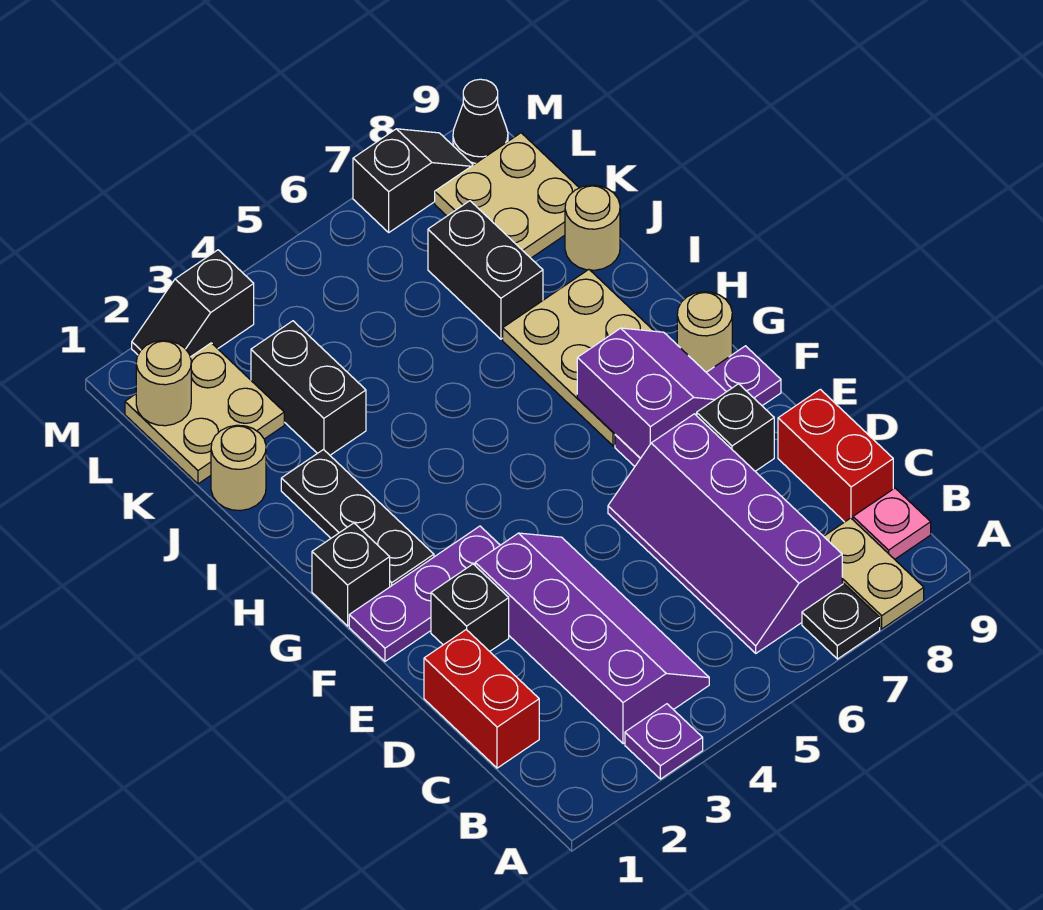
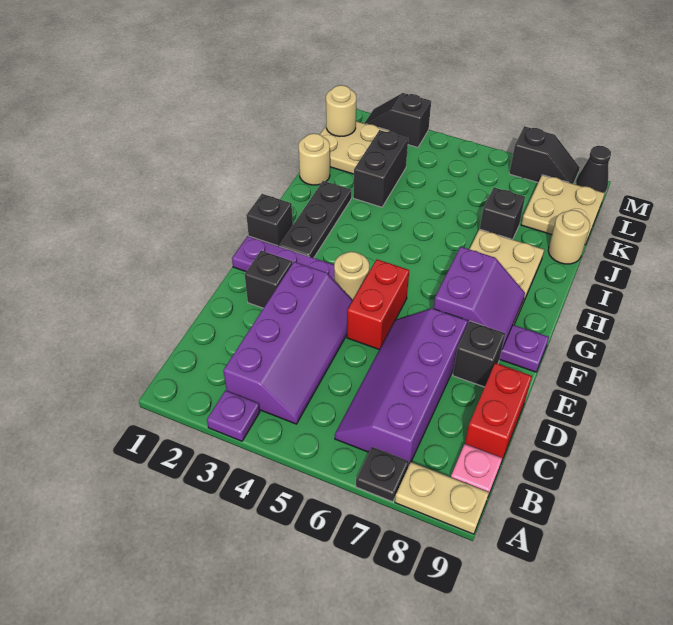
tan plate A8:B8 level 1 -> tan plate A8:A9 level 1
red brick C1:D1 level 1 -> red brick E5:F5 level 1
tan round brick G9 level 1 -> tan round brick F4 level 1
black brick J7:K7 level 1 -> black brick J7 level 1

